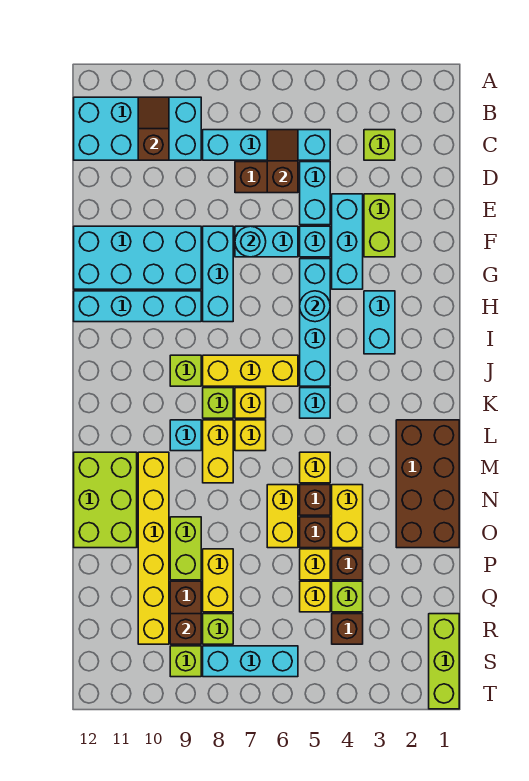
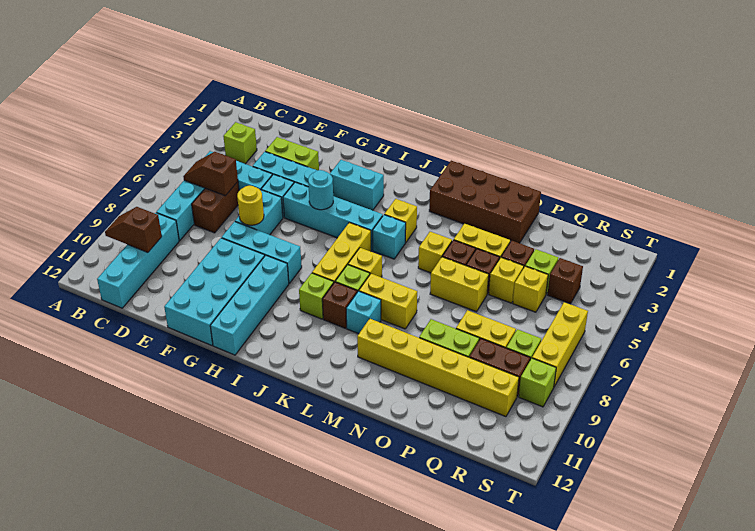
cyan brick B9:C12 level 1 -> cyan brick C9:C12 level 1
cyan round brick F7 level 2 -> yellow round brick F7 level 2
yellow brick L7 level 1 -> yellow brick K4 level 1
lime brick M11:O12 level 1 -> none
lime brick R1:T1 level 1 -> none
brown brick R9 level 2 -> brown brick K9 level 1
cyan brick S6:S8 level 1 -> yellow brick S6:S8 level 1

